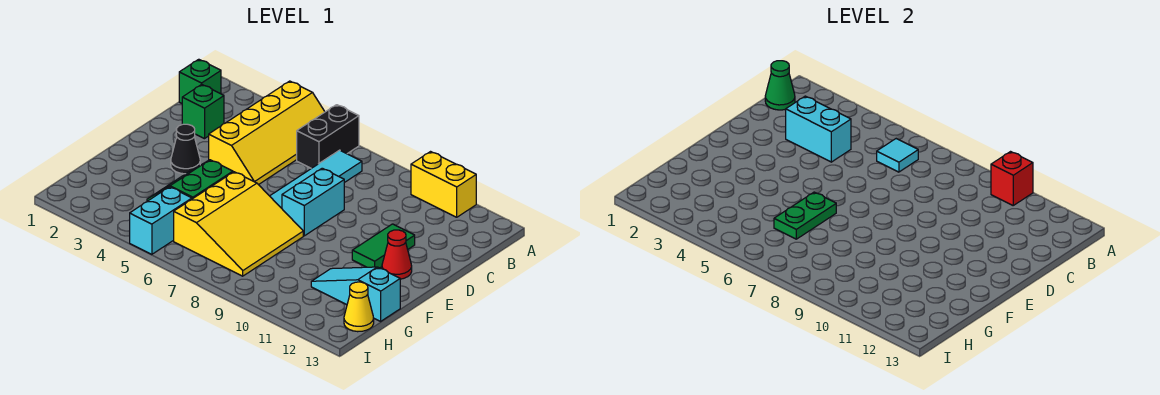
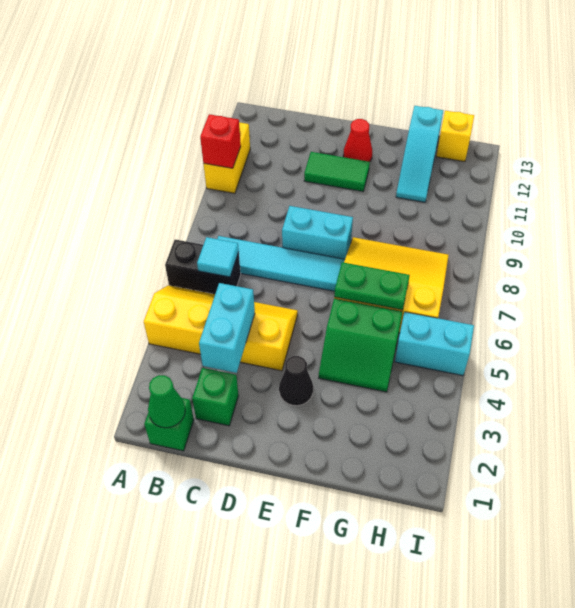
yellow cone H13 level 1 -> yellow brick H13 level 1

